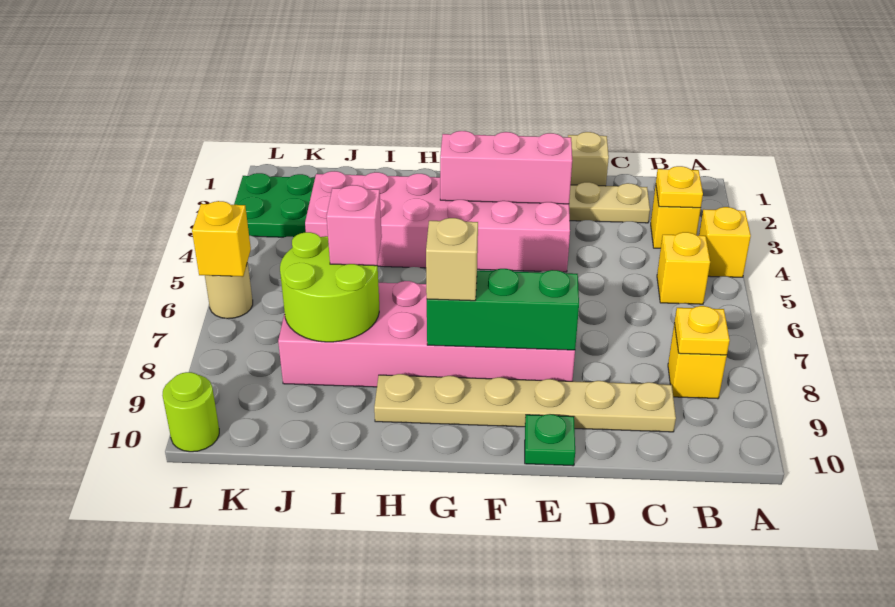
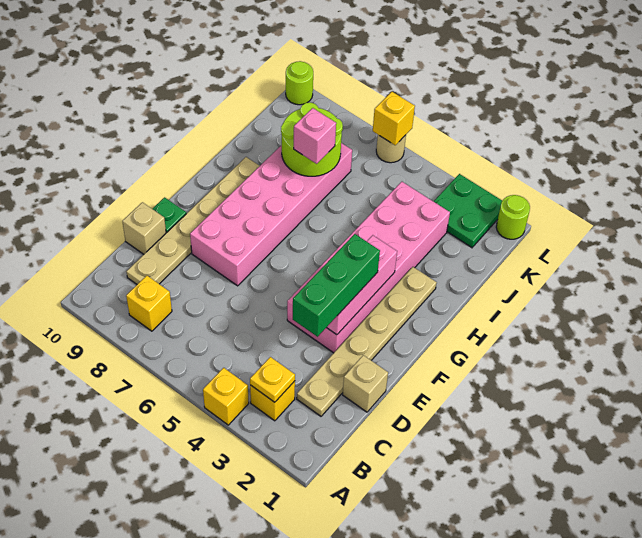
yellow brick B5 level 1 -> none
yellow plate B8 level 2 -> none
green brick E8:G8 level 2 -> green brick D3:F3 level 3
tan brick G8 level 3 -> tan brick D10 level 1
none -> lime round brick L1 level 1

